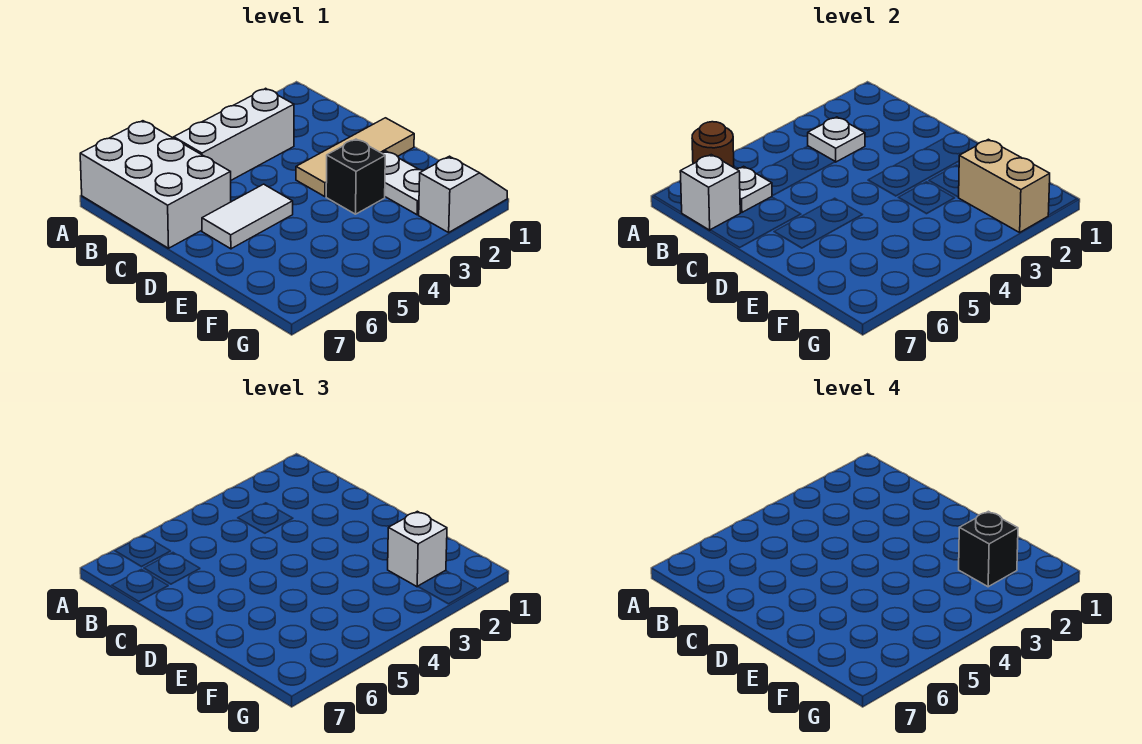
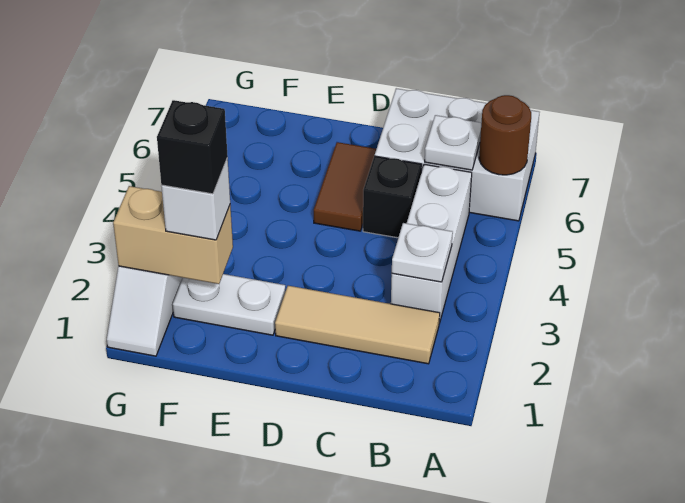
white brick B7 level 2 -> none
tan tile D1:D3 level 1 -> tan tile B2:D2 level 1
white tile D5:D6 level 1 -> brown tile D5:D6 level 1
black brick E3 level 1 -> black brick C5 level 1

